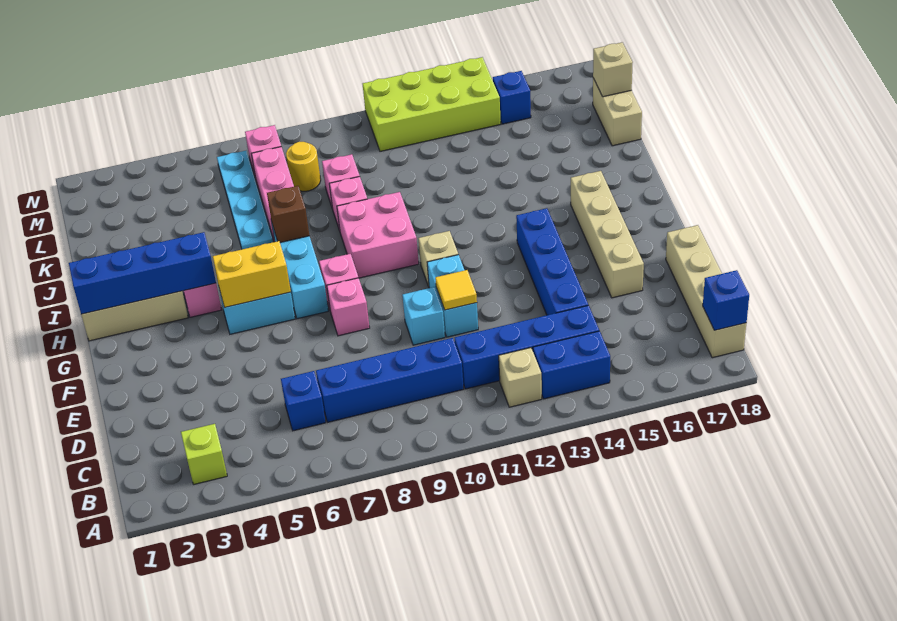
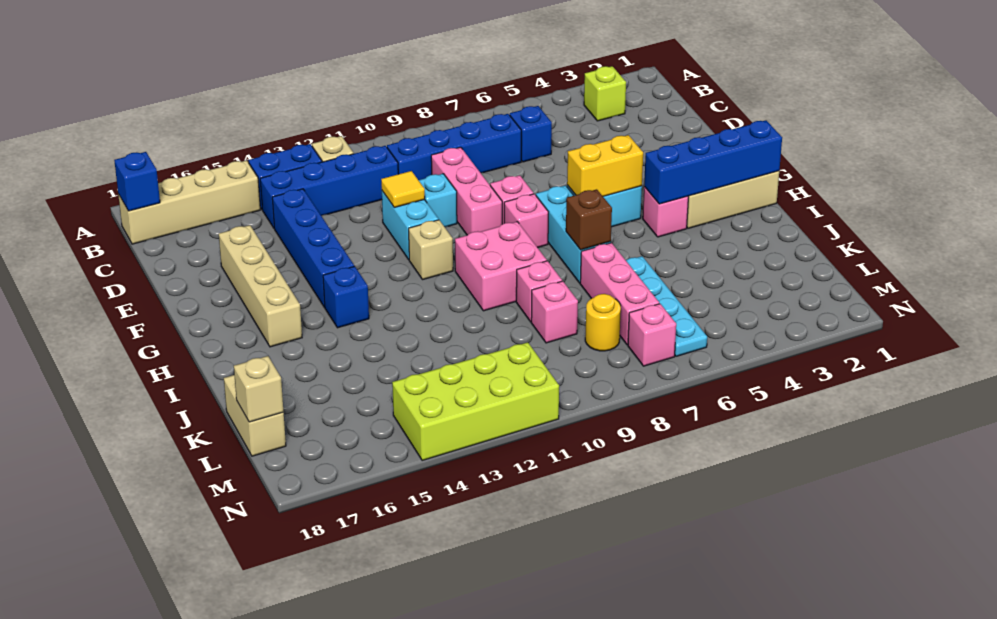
tan brick B18:E18 level 1 -> tan brick B15:B18 level 1
none -> pink brick D9:F9 level 1
blue brick M15 level 1 -> blue brick H14 level 1

